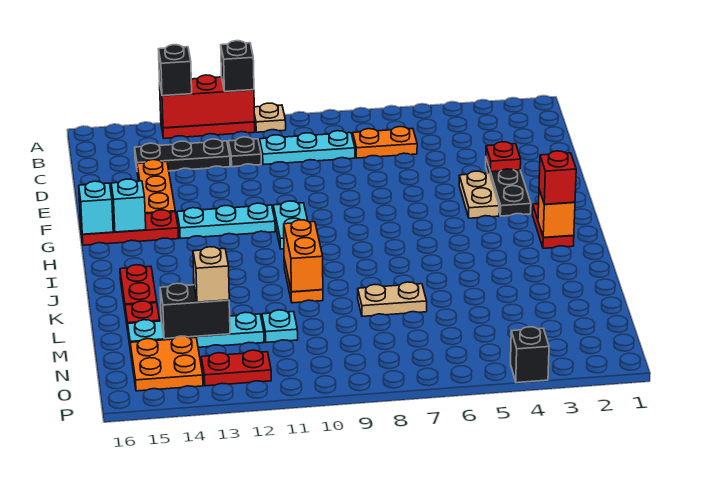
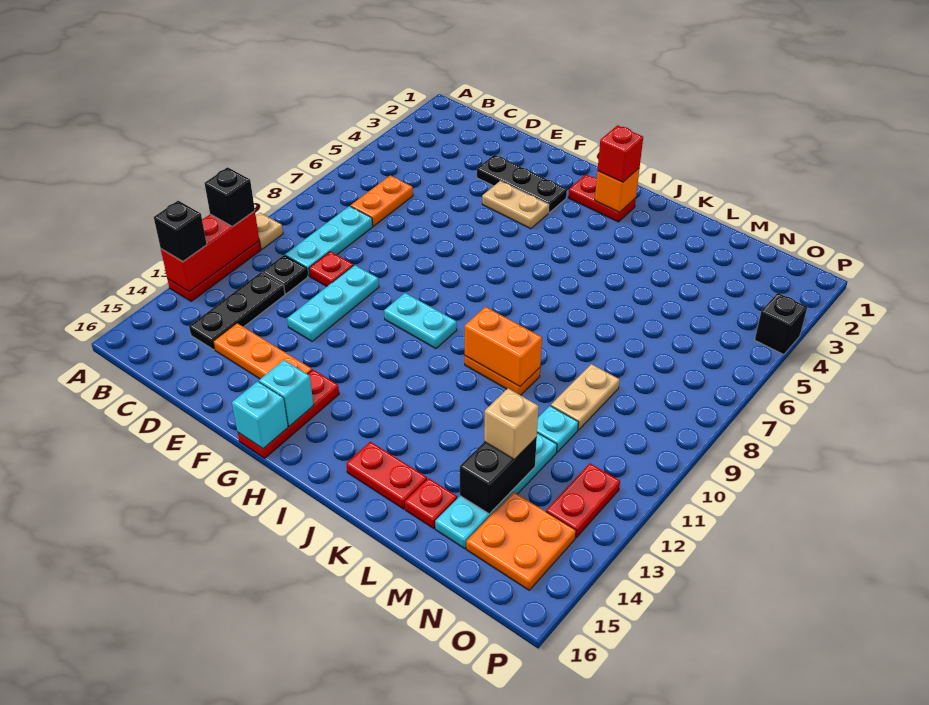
red plate E3 level 2 -> red plate D10 level 1
cyan plate G11:G13 level 1 -> cyan plate E10:E12 level 1
tan plate L7:L8 level 1 -> tan plate M9:M10 level 1

